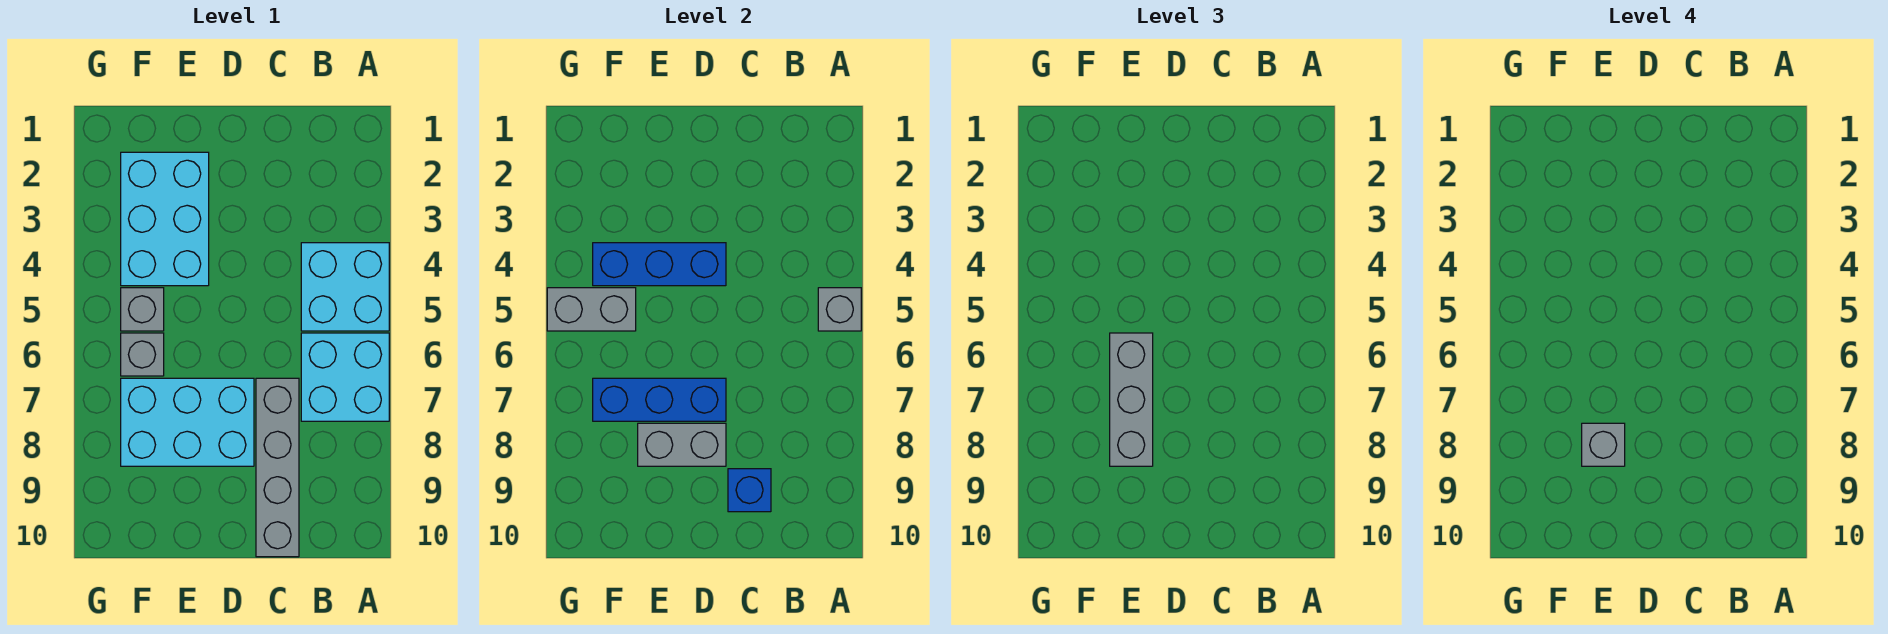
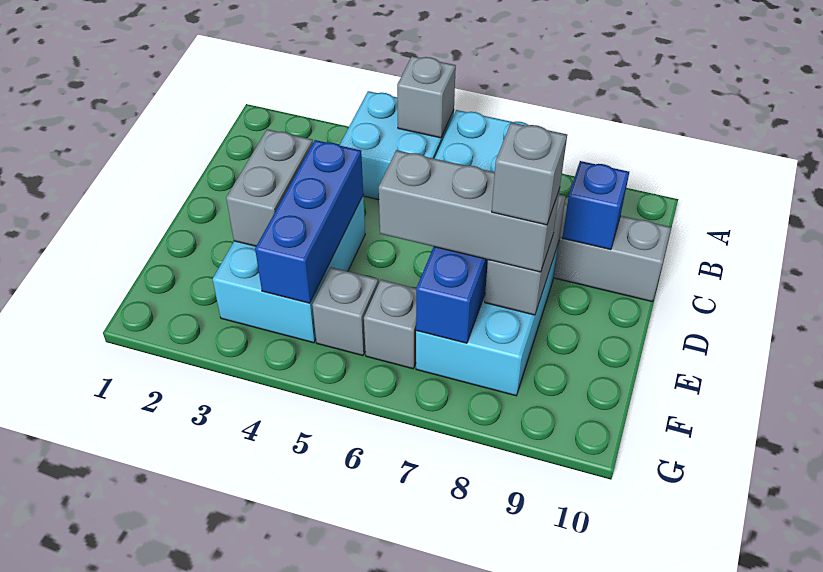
cyan brick E2:F4 level 1 -> cyan brick D3:F4 level 1
grey brick F5:G5 level 2 -> grey brick D3:E3 level 2

